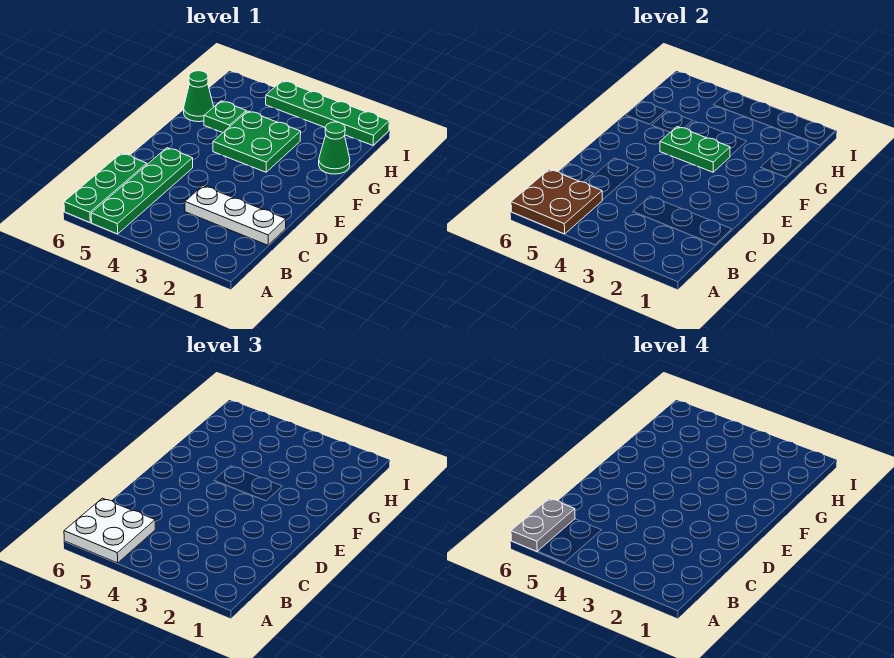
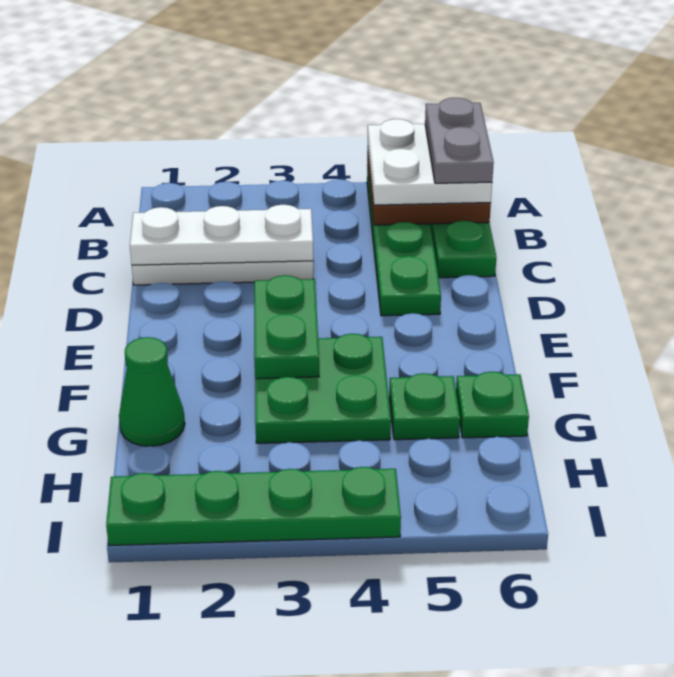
none -> white plate C1:C3 level 2
green plate F3:F4 level 2 -> green plate E3:F3 level 2
green cone G6 level 1 -> green plate G6 level 1

